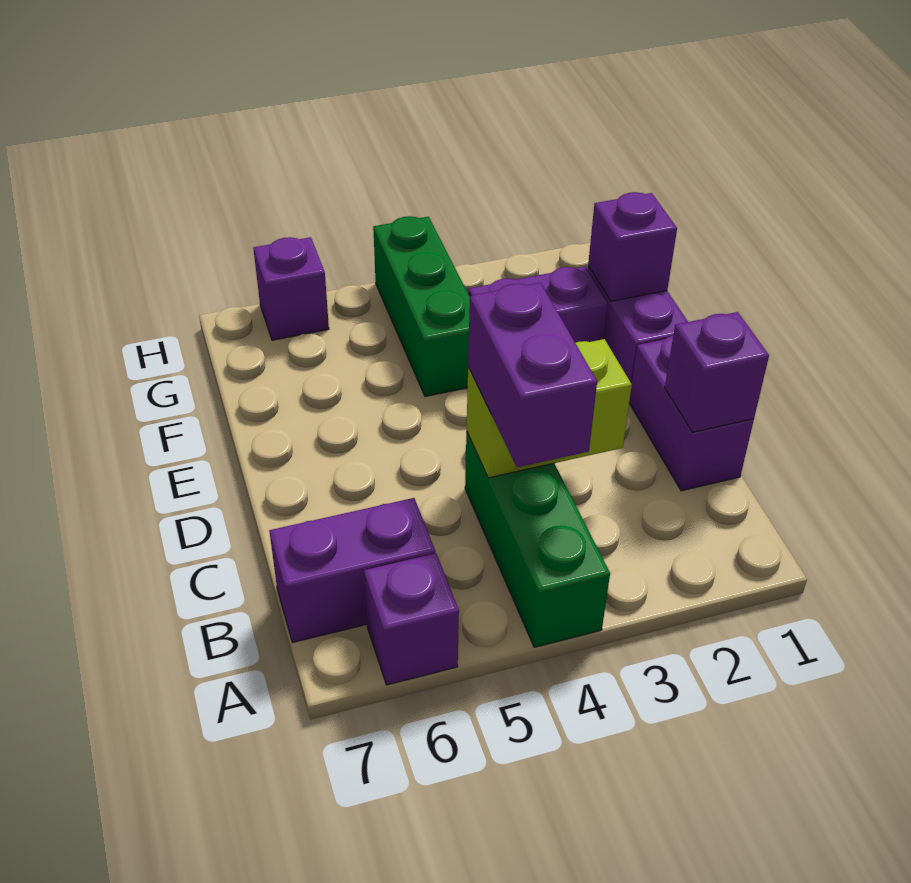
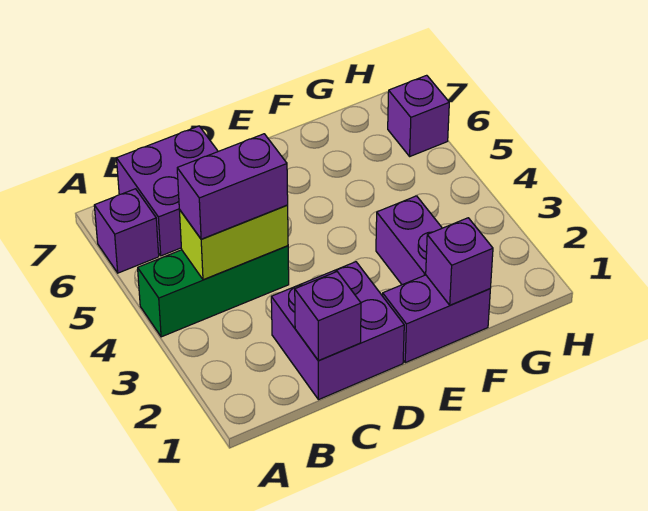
purple brick B6:B7 level 1 -> purple brick B6:C7 level 1
purple brick C1:D1 level 1 -> purple brick C1:D2 level 1
lime brick C3:C4 level 2 -> lime brick B4:C4 level 2
green brick F4:H4 level 1 -> none

